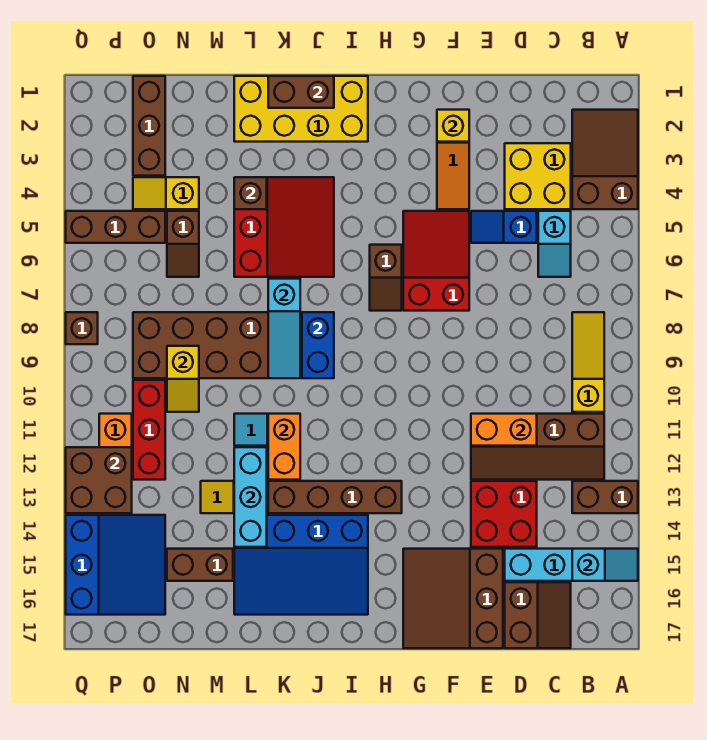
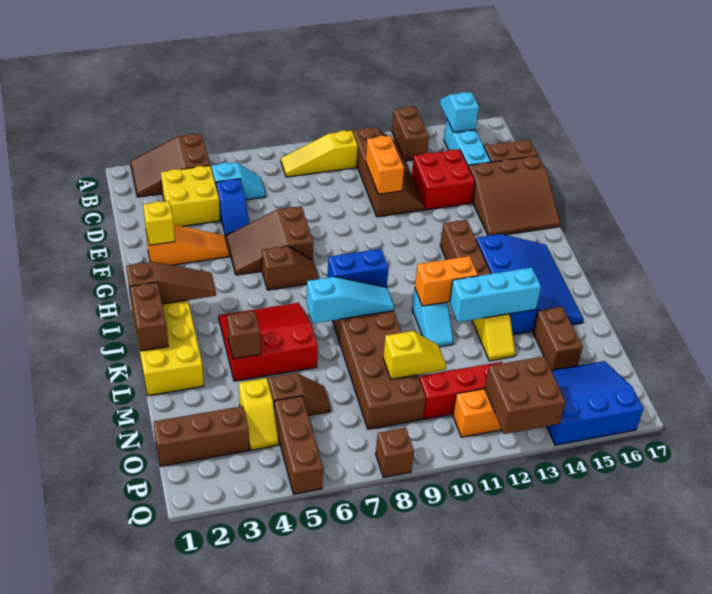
red slope F5:G7 level 1 top 7 -> brown slope F5:G7 level 1 top 7
none -> brown slope I1:I3 level 2 top 1

